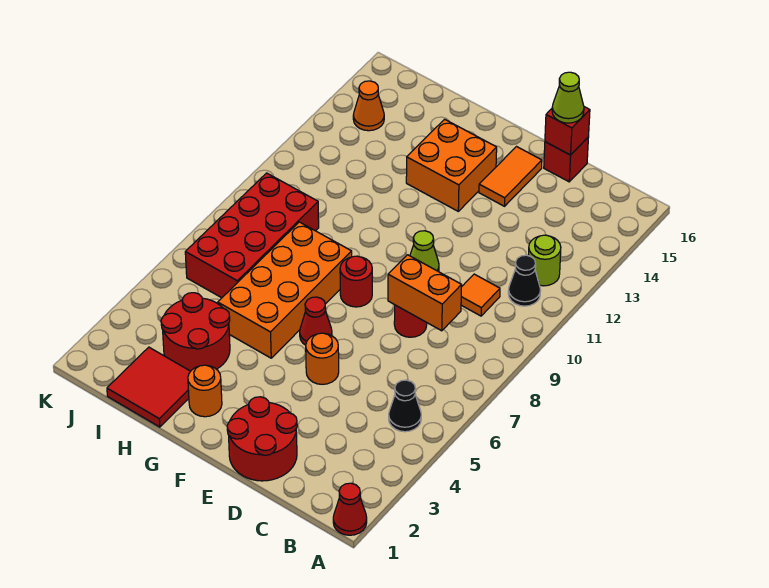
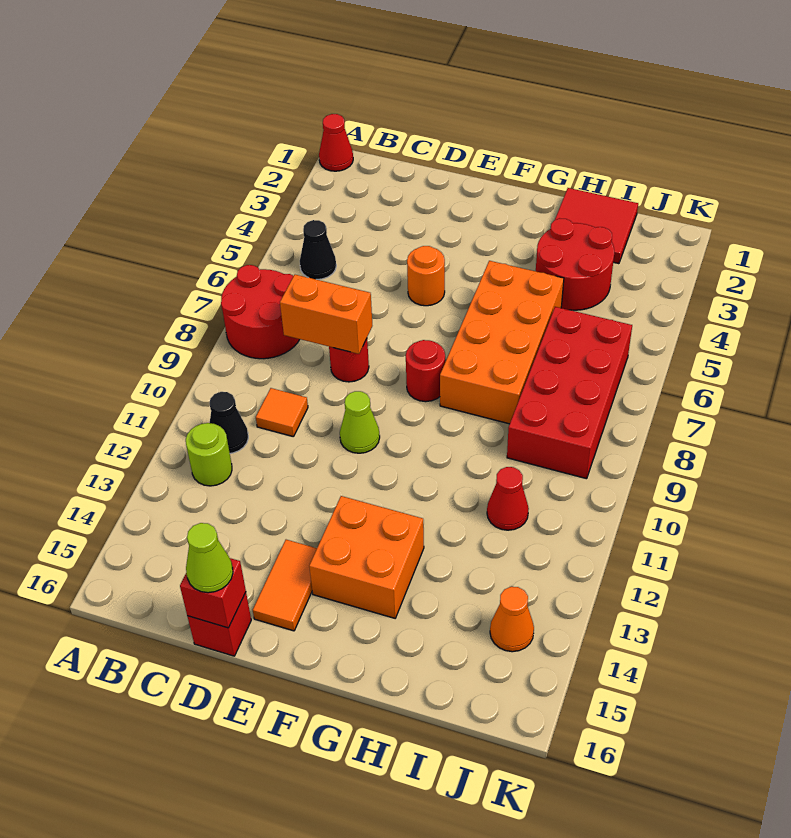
red round brick D1:E2 level 1 -> red round brick A7:B8 level 1
red cone F6 level 1 -> red cone I11 level 1
orange round brick G2 level 1 -> none

